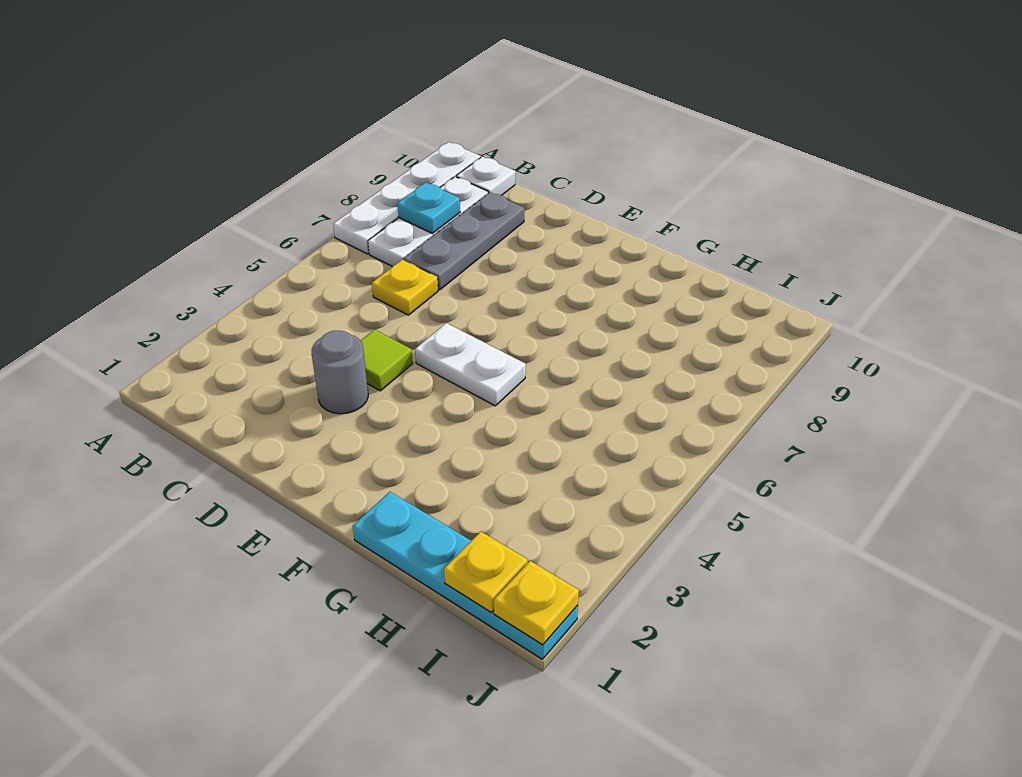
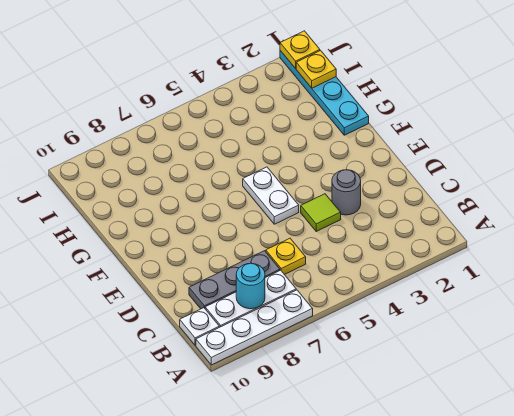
cyan plate B8 level 2 -> cyan round brick B8 level 2

